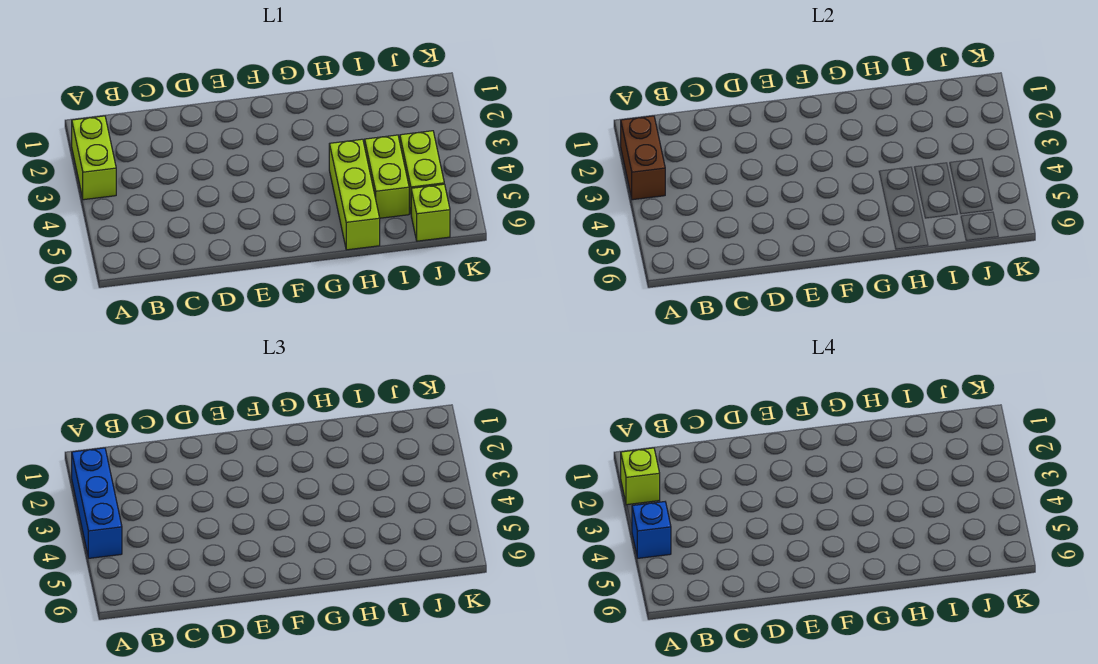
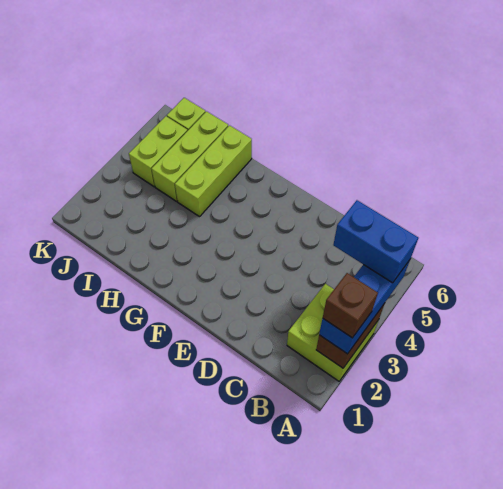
lime brick A2:A3 level 1 -> lime brick A2:B3 level 1
lime brick A2 level 4 -> brown brick A2 level 4
blue brick A4 level 4 -> blue brick A4:B4 level 4
lime brick I4:I5 level 1 -> lime brick I4:I6 level 1

